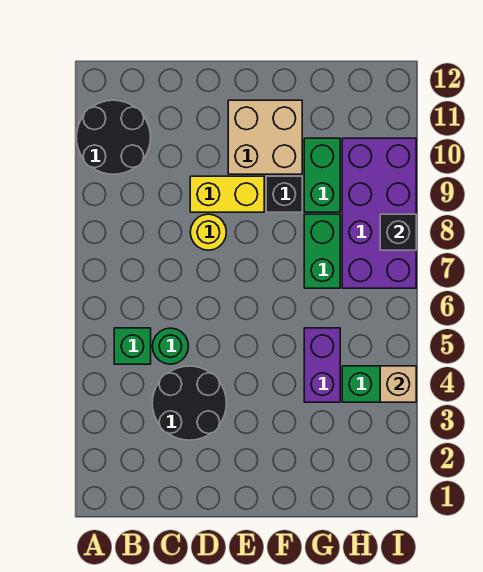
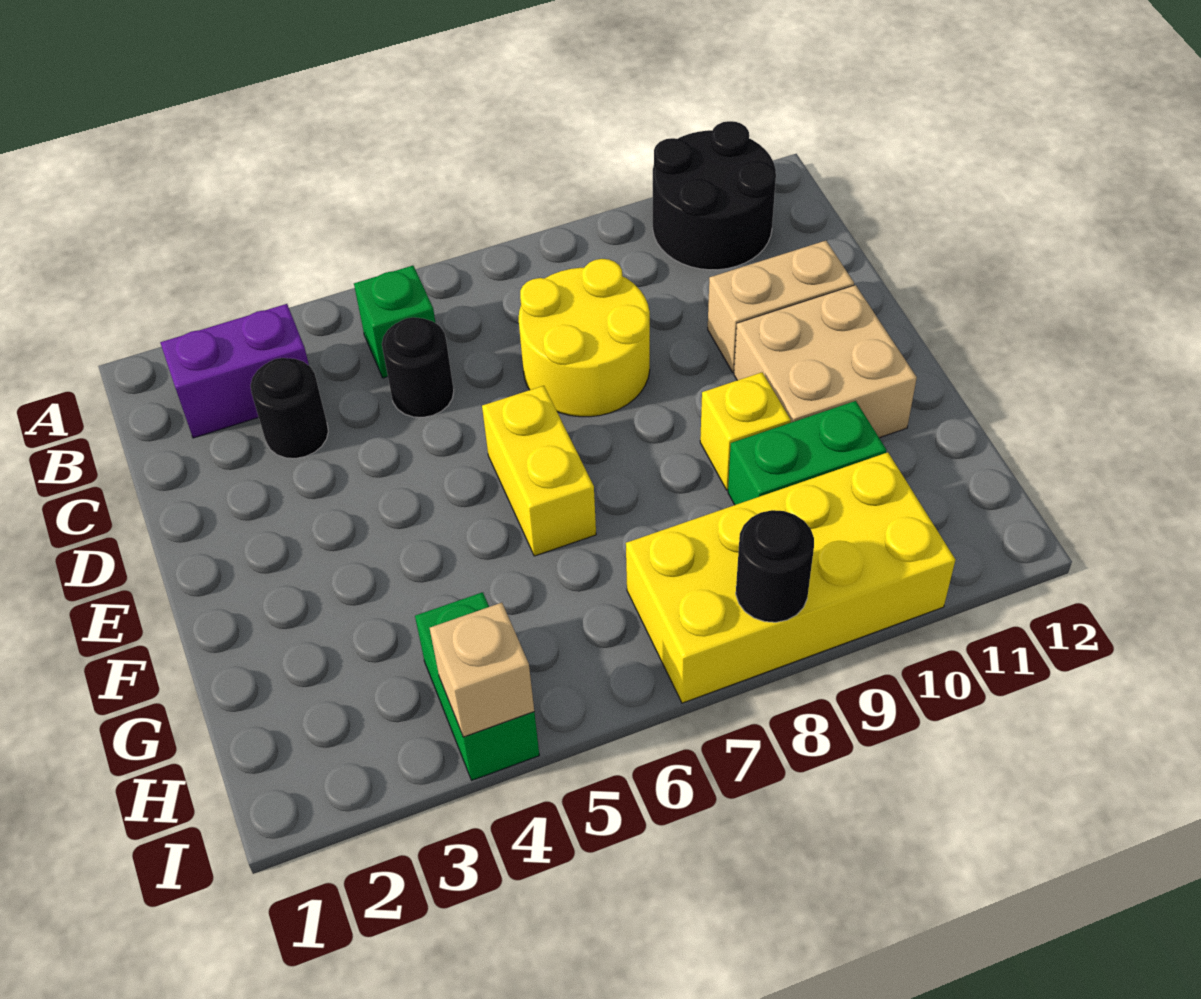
black round brick C3:D4 level 1 -> black round brick C3 level 1
green round brick C5 level 1 -> black round brick C5 level 1
yellow round brick D8 level 1 -> yellow round brick C7:D8 level 1
yellow brick D9:E9 level 1 -> yellow brick E6:F6 level 1
none -> tan brick D10:D11 level 1
black brick F9 level 1 -> yellow brick F9 level 1
purple brick G4:G5 level 1 -> purple brick B2:B3 level 1
green brick G7:G8 level 1 -> none
purple brick H7:I10 level 1 -> yellow brick H7:I10 level 1
black brick I8 level 2 -> black round brick I8 level 2

